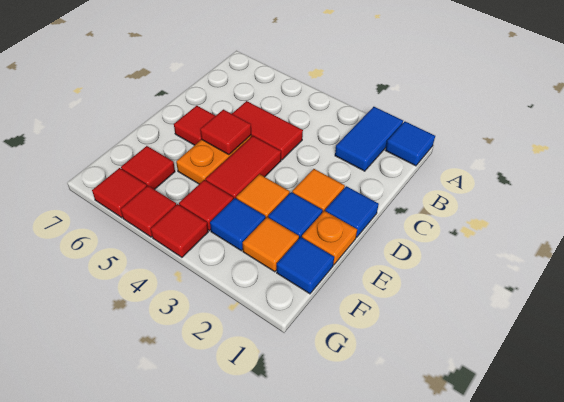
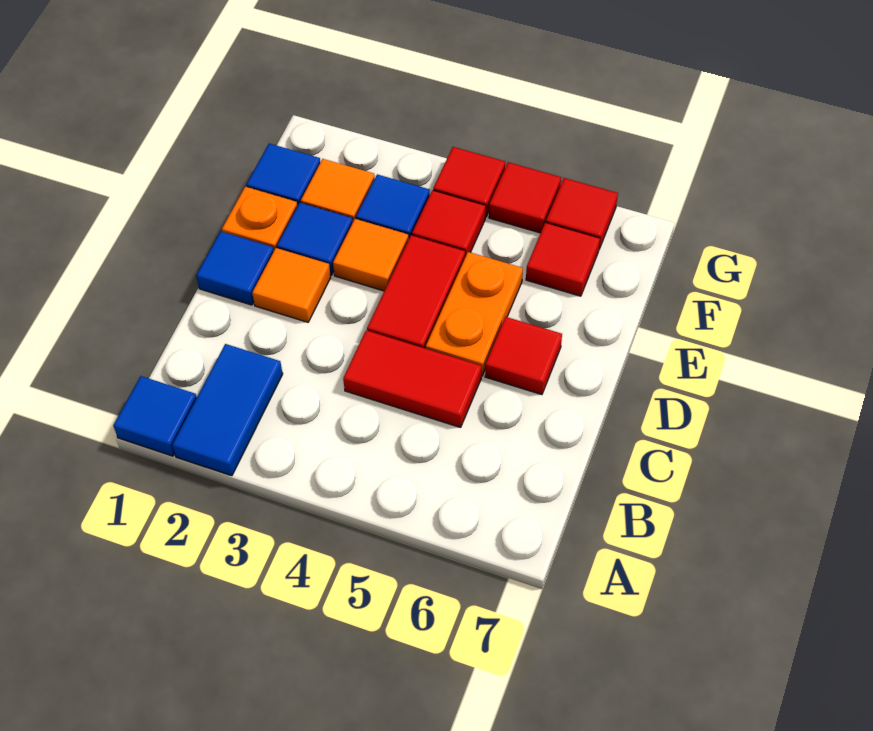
red tile D5 level 2 -> none

